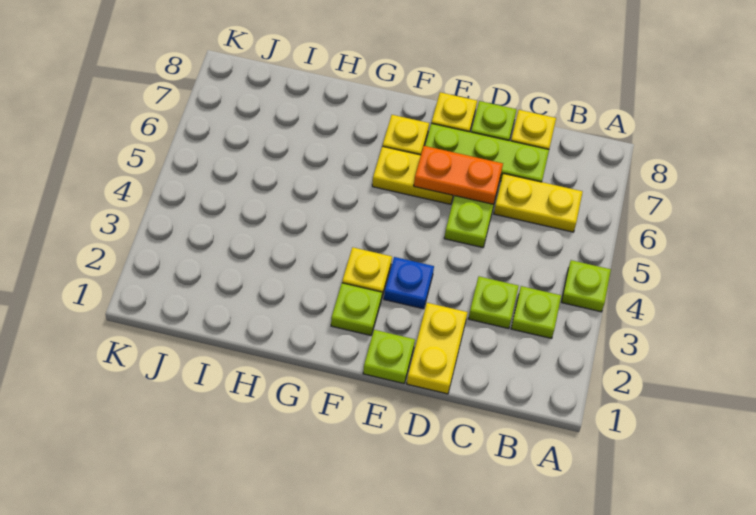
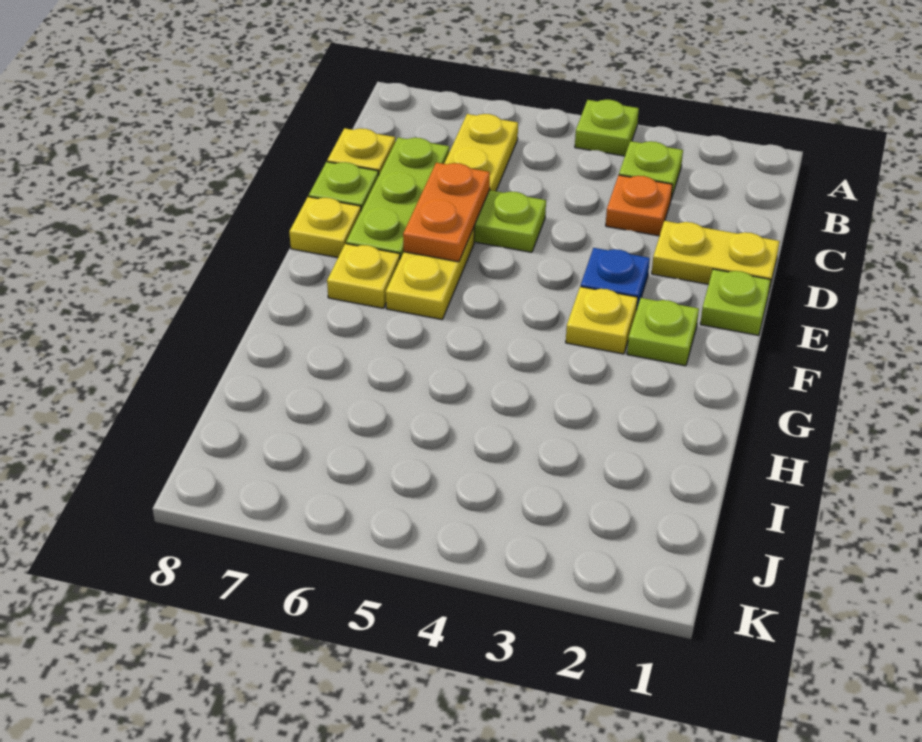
lime plate C3 level 1 -> orange plate C3 level 1

